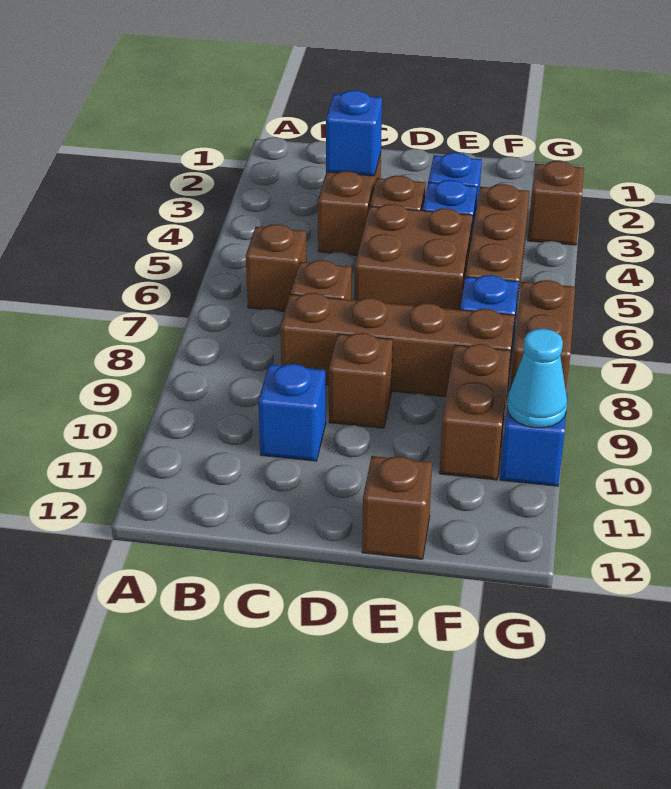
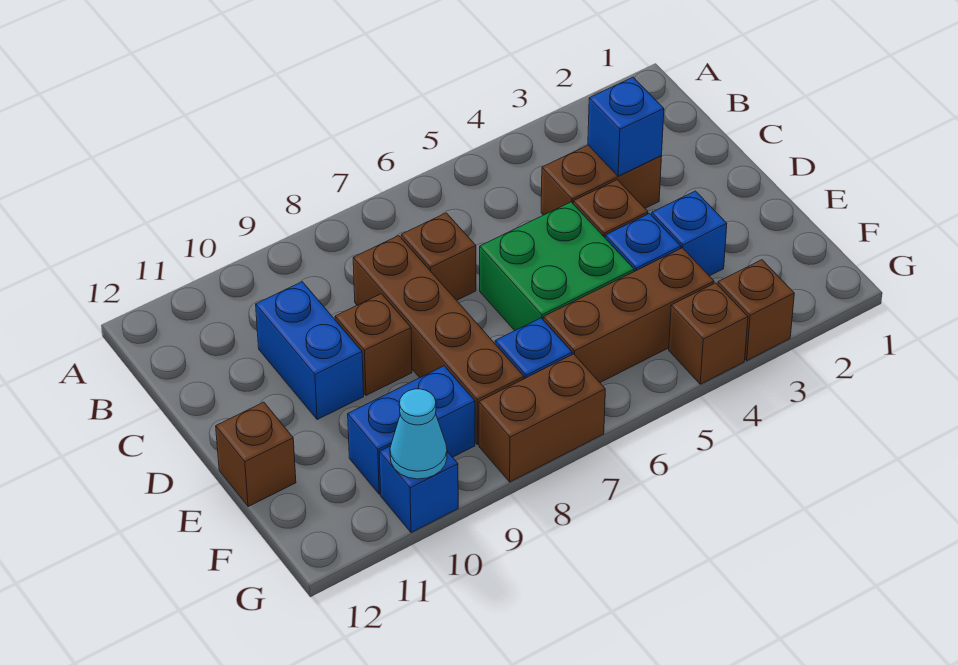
brown brick B6 level 1 -> brown brick G4 level 1
blue brick C10 level 1 -> blue brick C10:D10 level 1
brown brick D5:E6 level 1 -> green brick D5:E6 level 1
brown brick F9:F10 level 1 -> blue brick F9:F10 level 1

